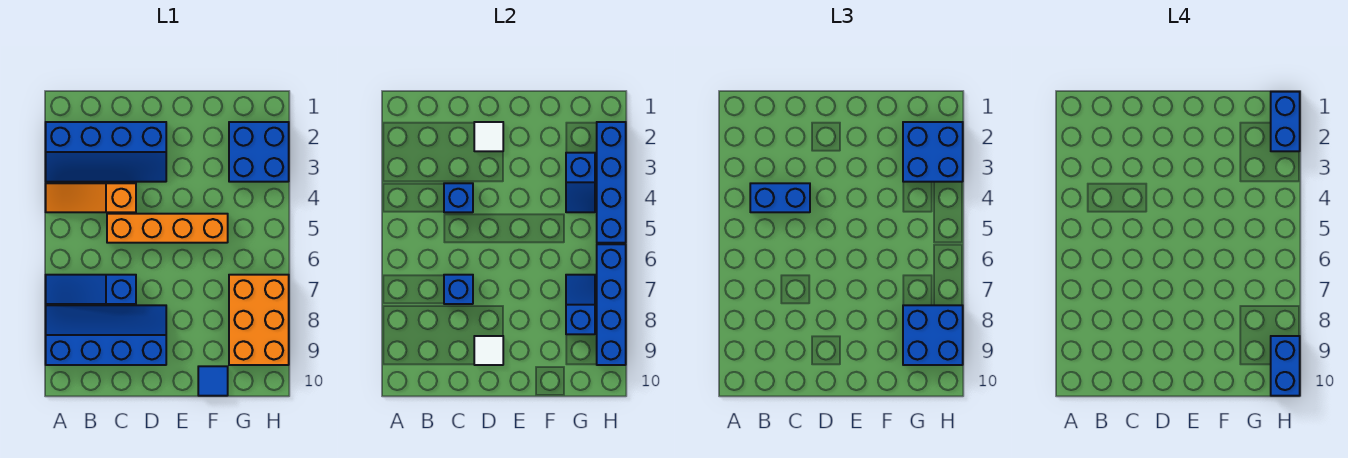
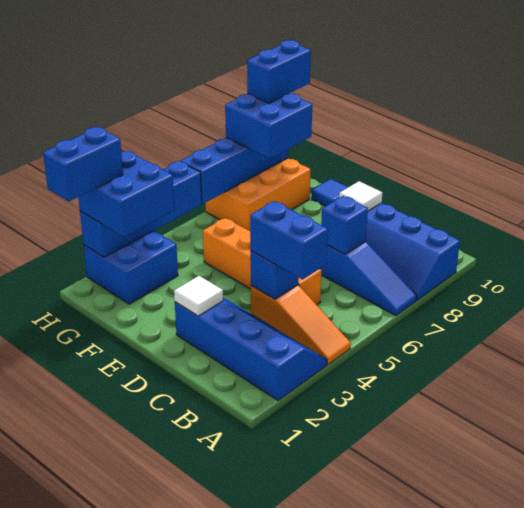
blue slope G3:G4 level 2 top 3 -> none
blue slope G7:G8 level 2 top 8 -> none

